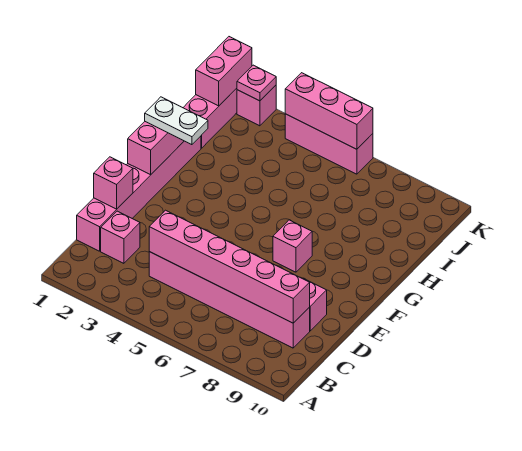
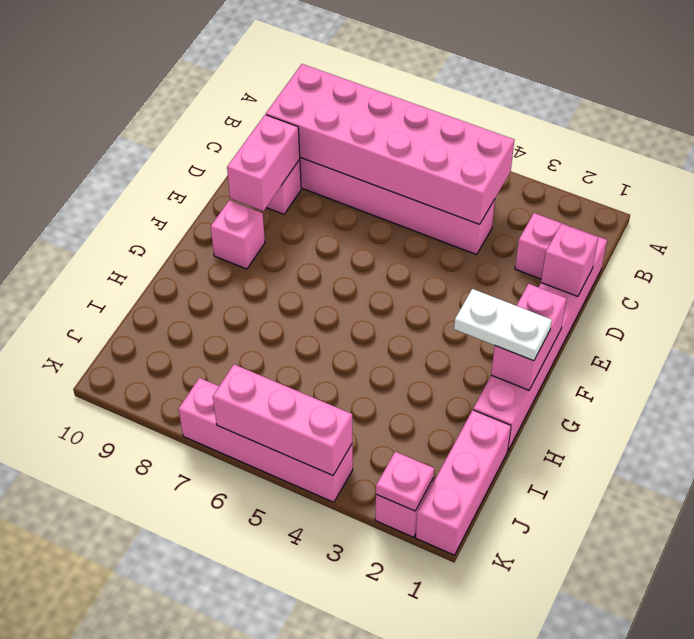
pink brick C4:C9 level 2 -> pink brick B4:C9 level 2
pink brick F7 level 1 -> pink brick F9 level 1
pink brick J1:K1 level 2 -> pink brick D9:E9 level 2
pink brick K4:K6 level 1 -> pink brick K4:K7 level 1

